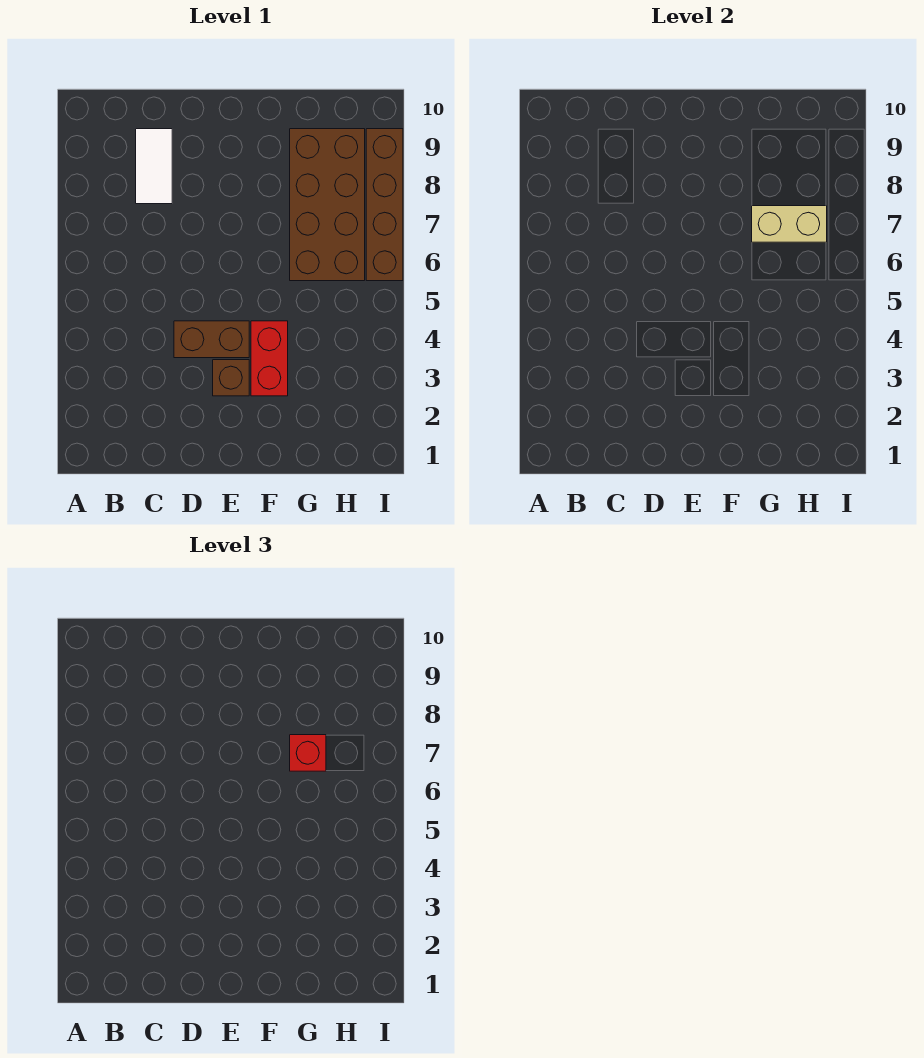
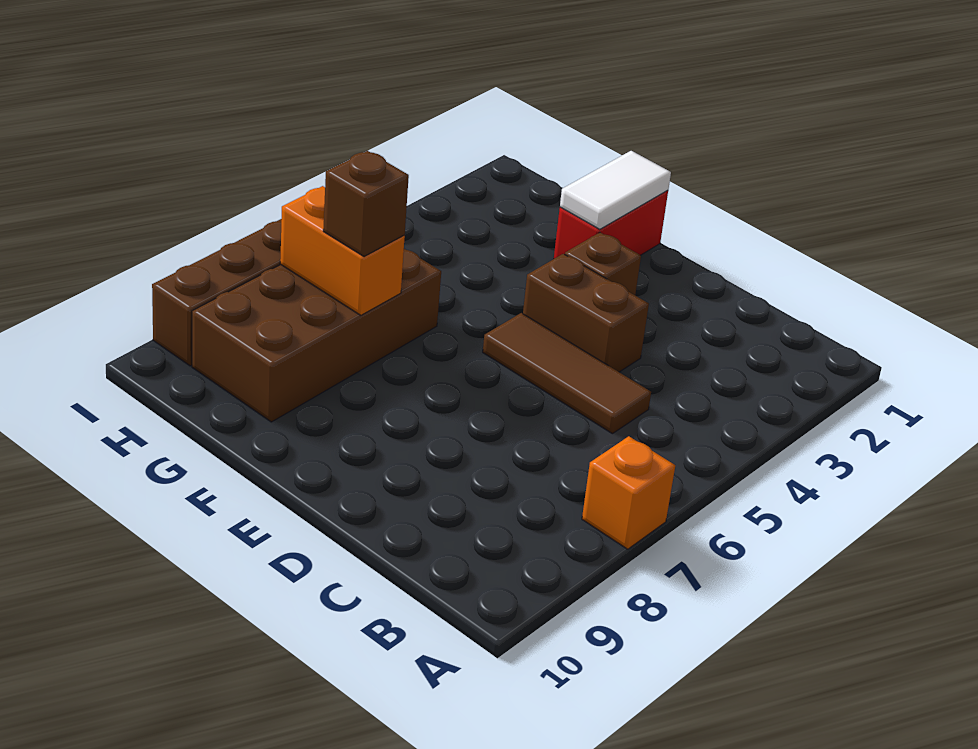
none -> orange brick A7 level 1
none -> brown tile C5:E5 level 1
white tile C8:C9 level 1 -> white tile F1:F2 level 2
red brick F3:F4 level 1 -> red brick F1:F2 level 1
tan brick G7:H7 level 2 -> orange brick G7:H7 level 2
red brick G7 level 3 -> brown brick G7 level 3

